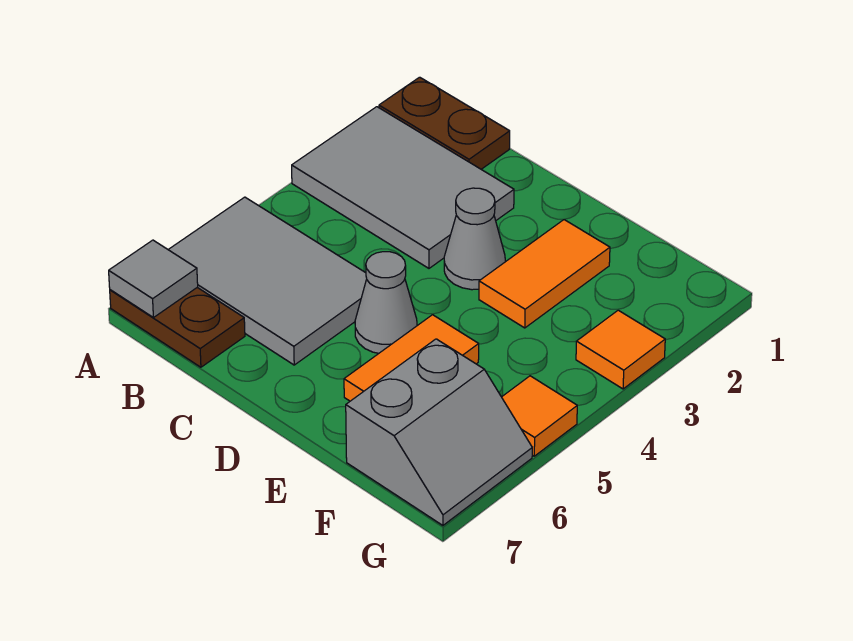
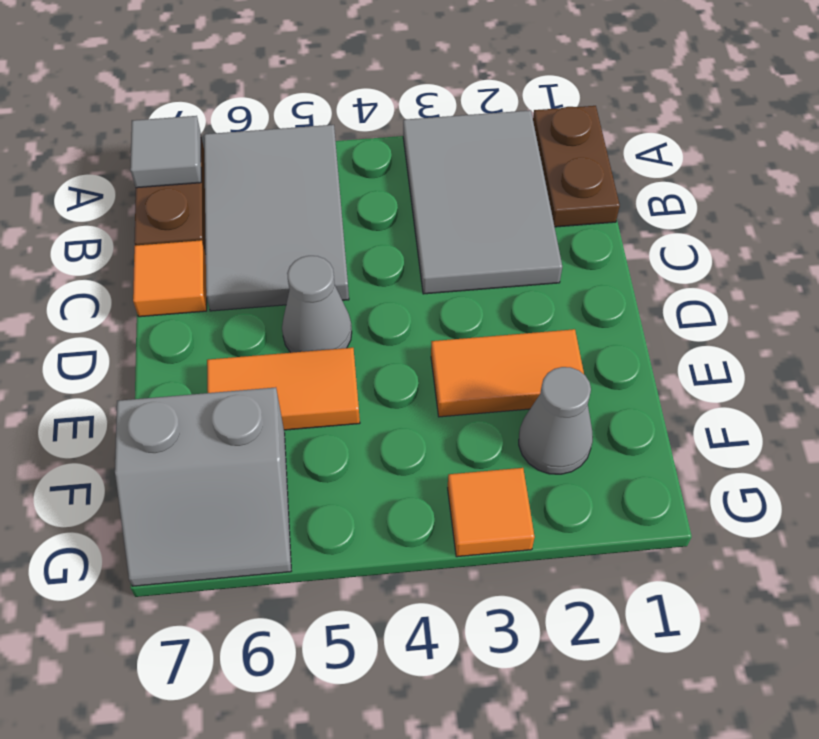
grey cone D3 level 1 -> grey cone F2 level 1
orange tile G5 level 1 -> orange tile C7 level 1

